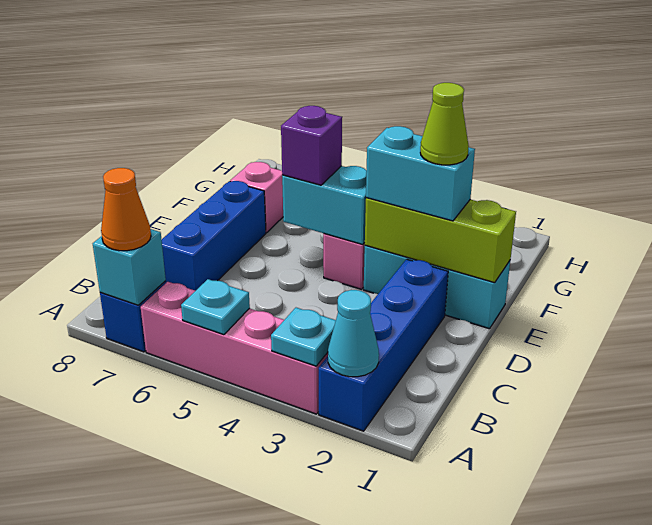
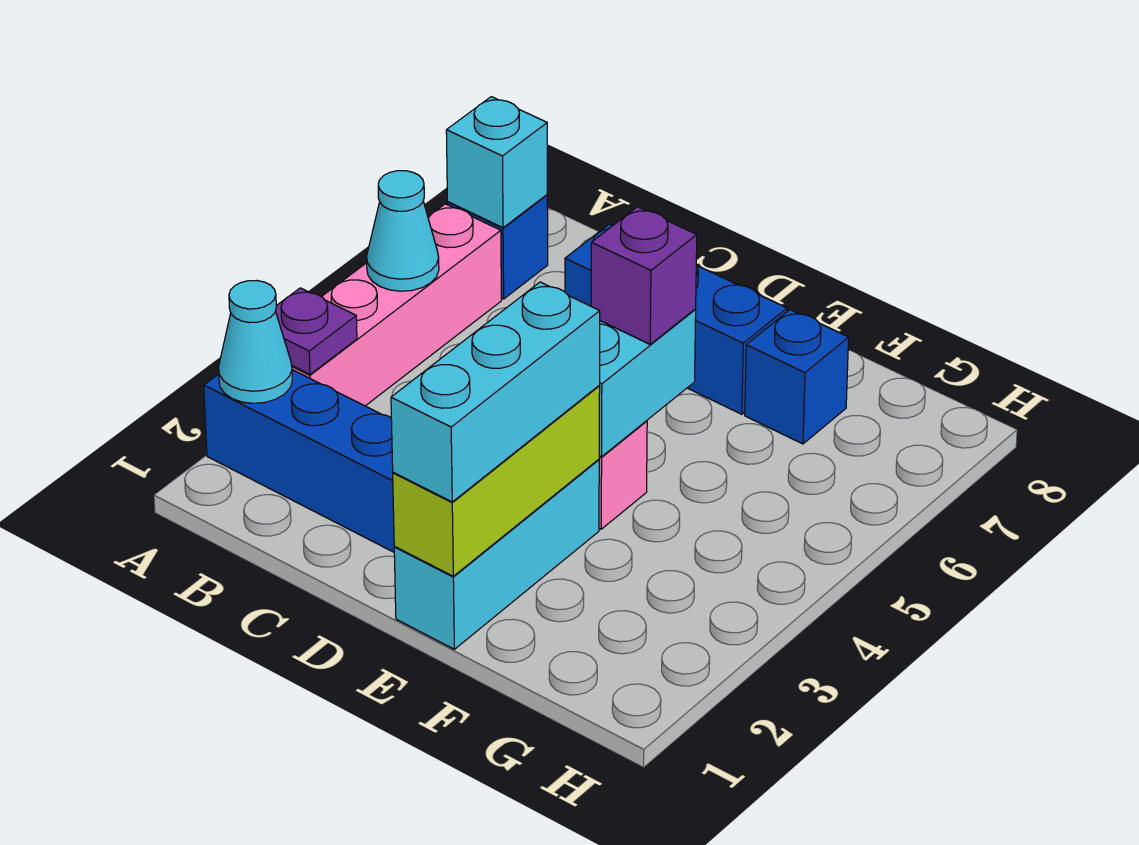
cyan plate A3 level 2 -> purple plate A3 level 2
cyan plate A5 level 2 -> cyan cone A5 level 2
orange cone A7 level 3 -> none
cyan brick E2:E3 level 3 -> cyan brick E1:E3 level 3
lime cone E2 level 4 -> none
pink brick F7 level 1 -> blue brick F7 level 1

